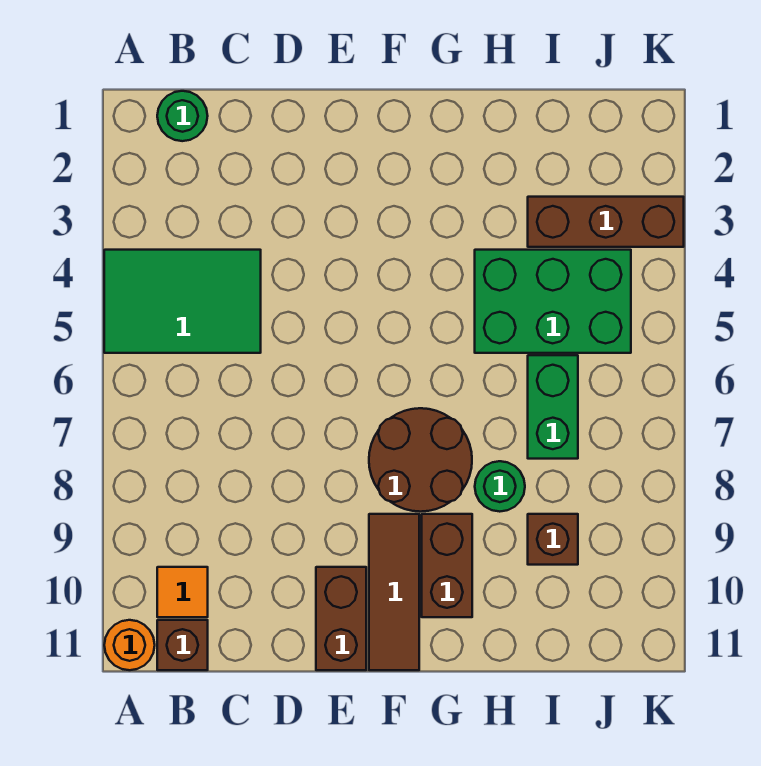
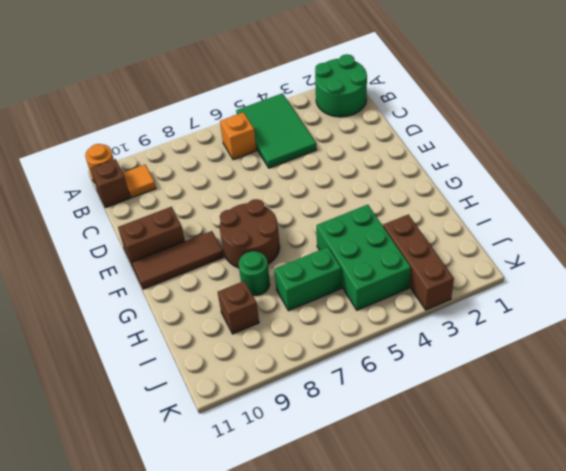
green round brick B1 level 1 -> green round brick A1:B2 level 1
none -> orange brick B6 level 1
brown brick G9:G10 level 1 -> none

